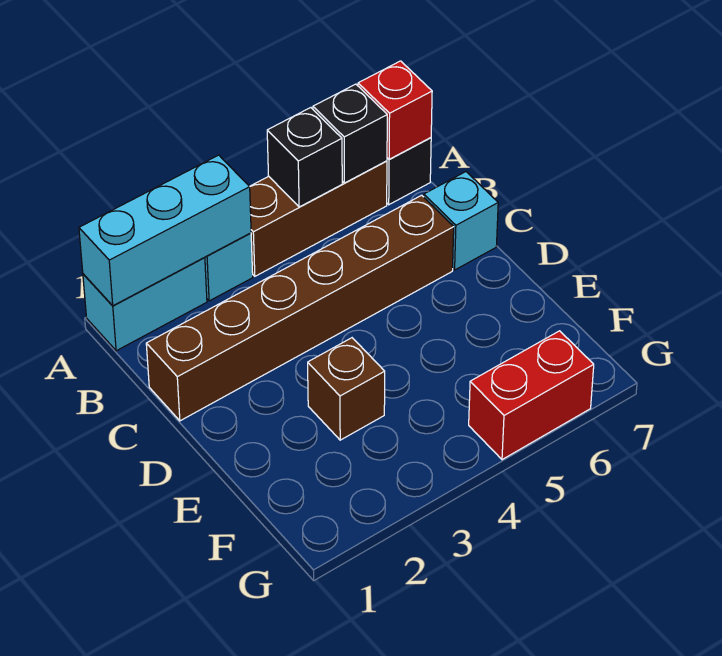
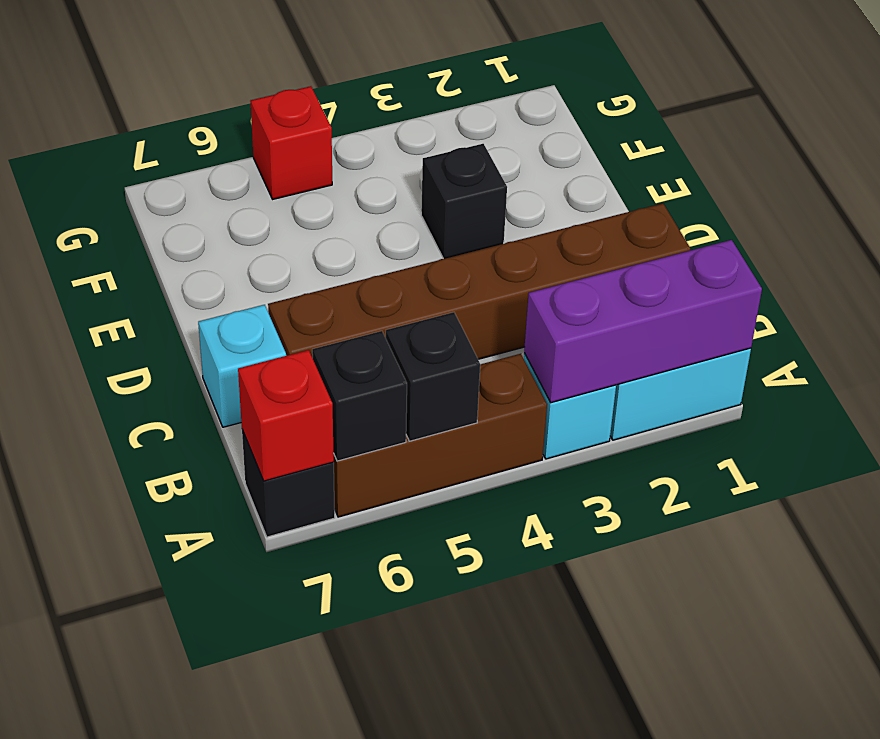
cyan brick A1:A3 level 2 -> purple brick A1:A3 level 2
brown brick E3 level 1 -> black brick E3 level 1
red brick G5:G6 level 1 -> red brick G5 level 1

